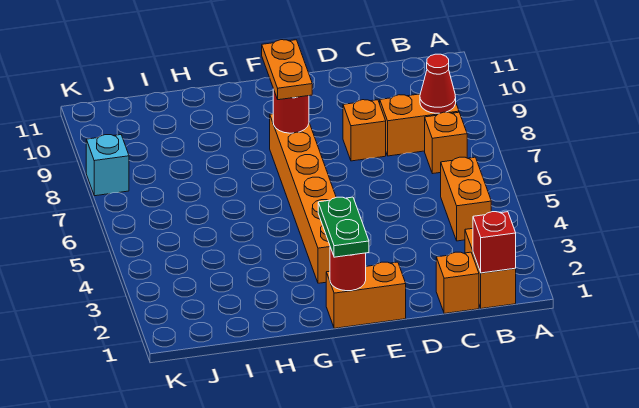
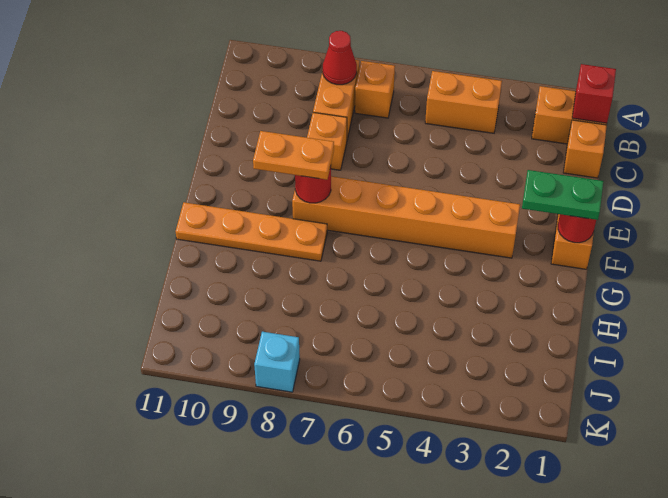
none -> orange plate G8:G11 level 1

